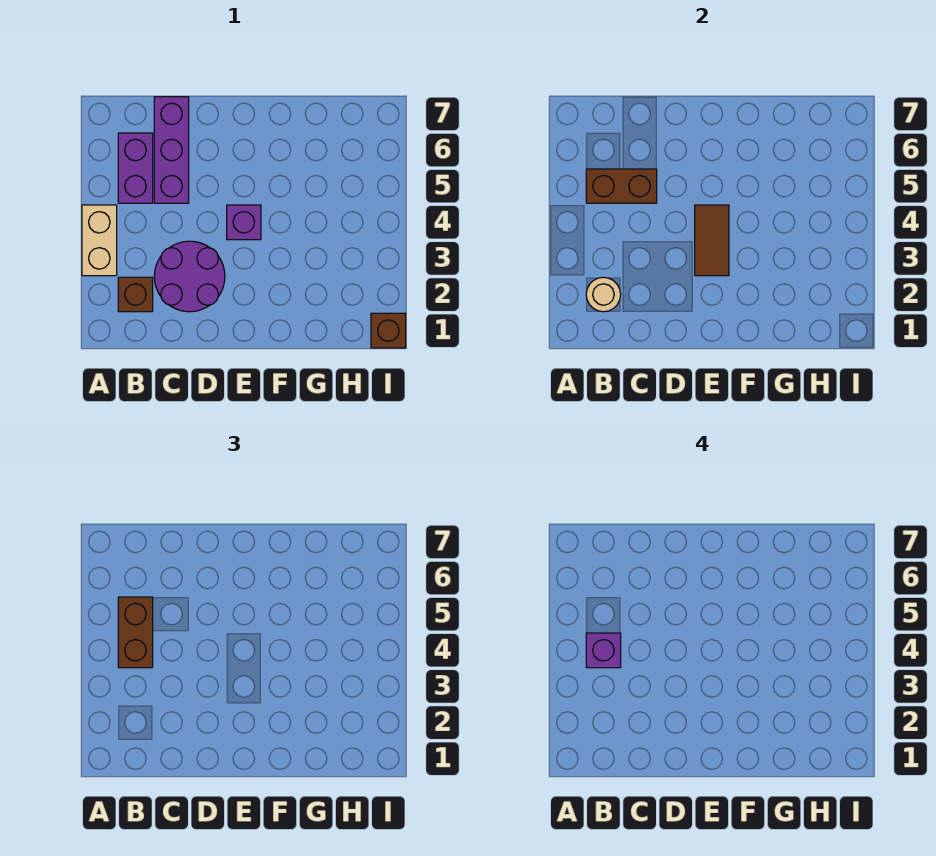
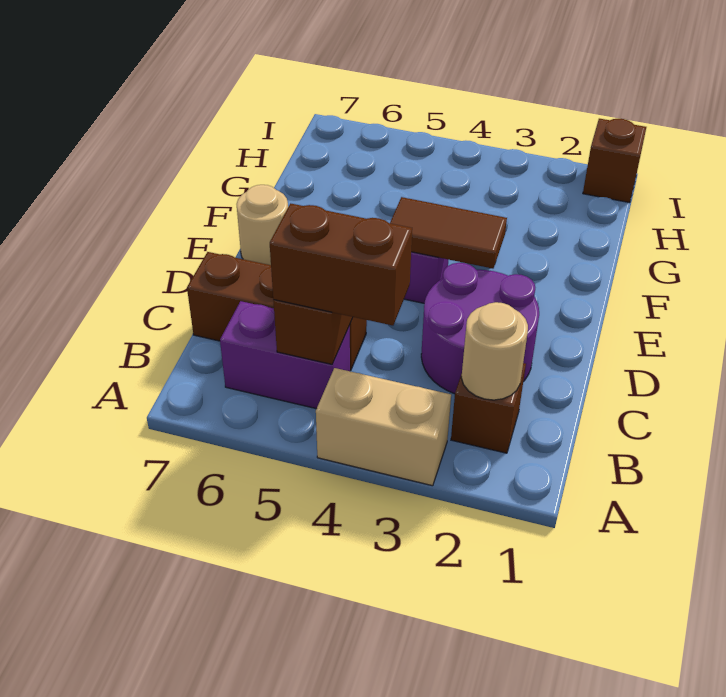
purple brick B4 level 4 -> none
purple brick C5:C7 level 1 -> brown brick C5:C7 level 1
none -> tan round brick E7 level 1

